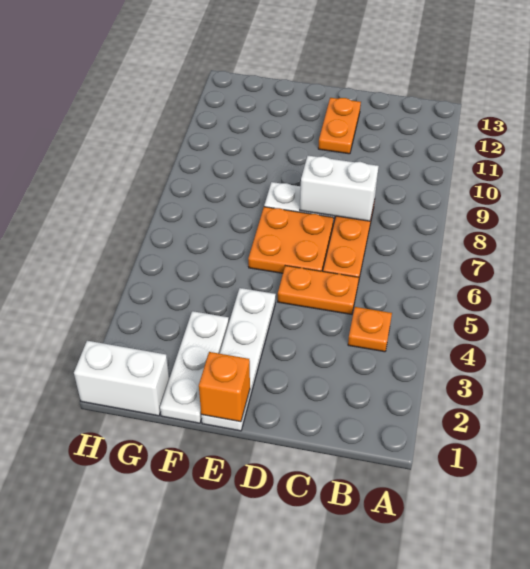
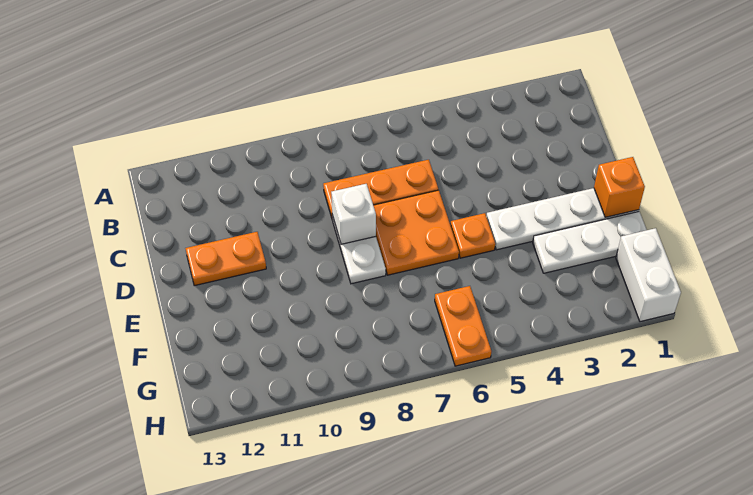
orange plate B4 level 1 -> orange plate E5 level 1
orange plate C5:D5 level 1 -> orange plate G6:H6 level 1
white brick C8:D8 level 2 -> white brick D8 level 2

